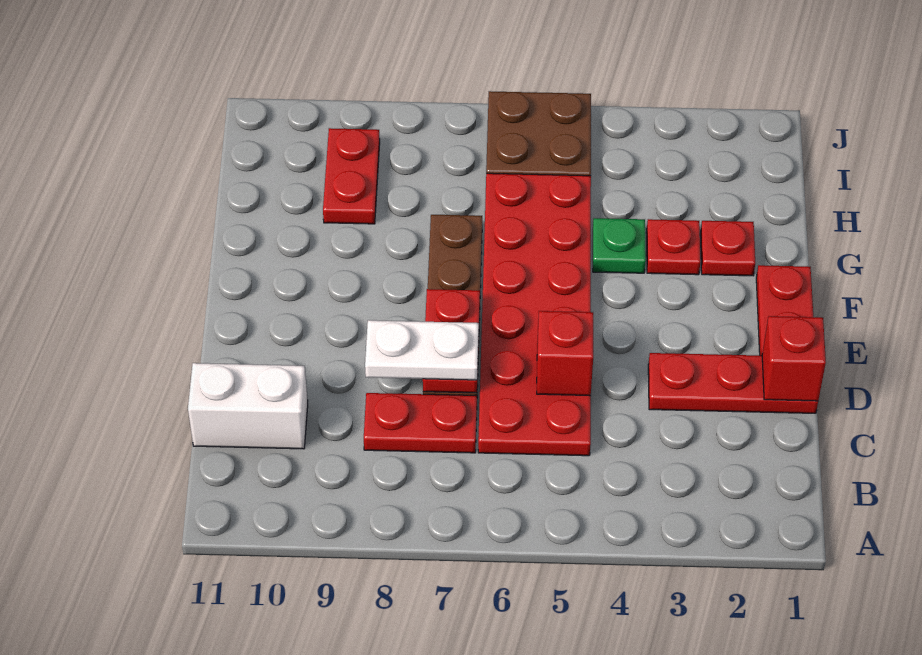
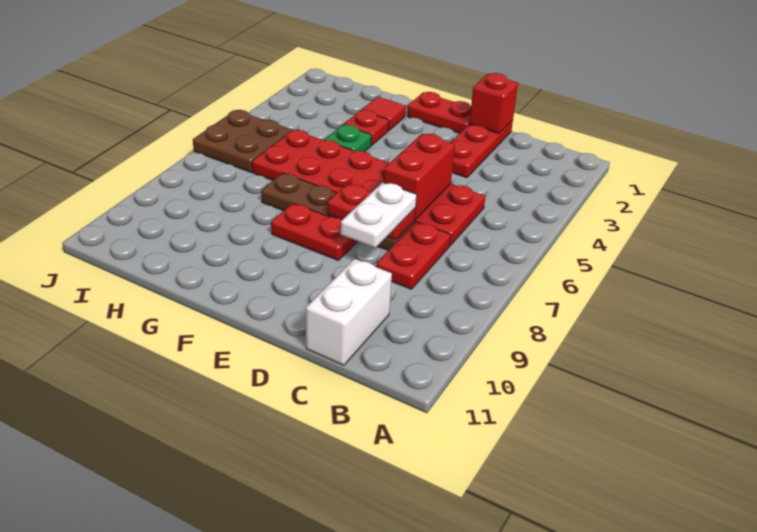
red brick D5 level 2 -> red brick D5:D6 level 2
red plate G2 level 1 -> red tile G2 level 1
red plate H9:I9 level 1 -> red plate E8:F8 level 1

